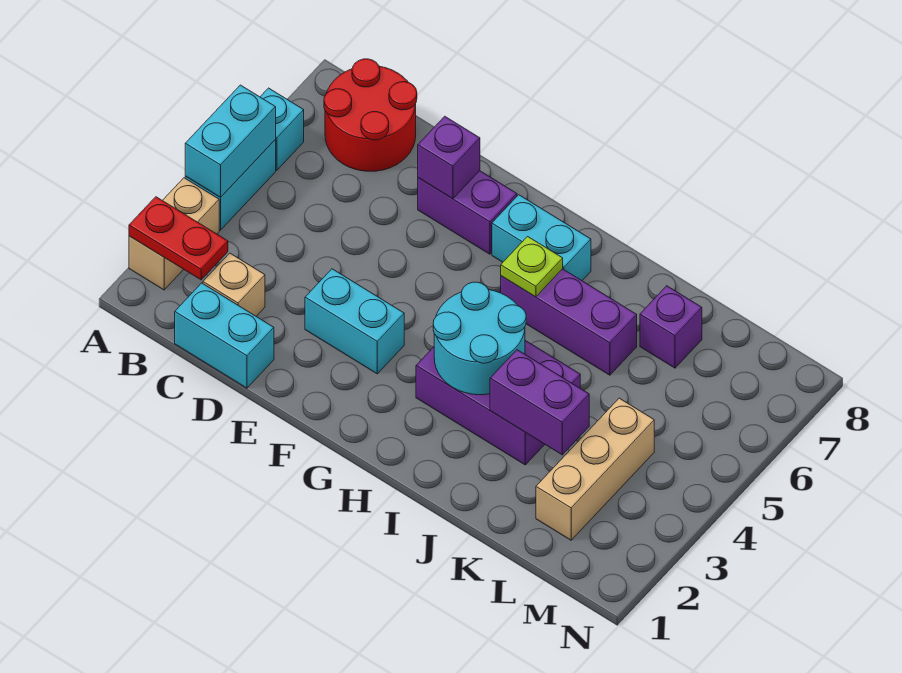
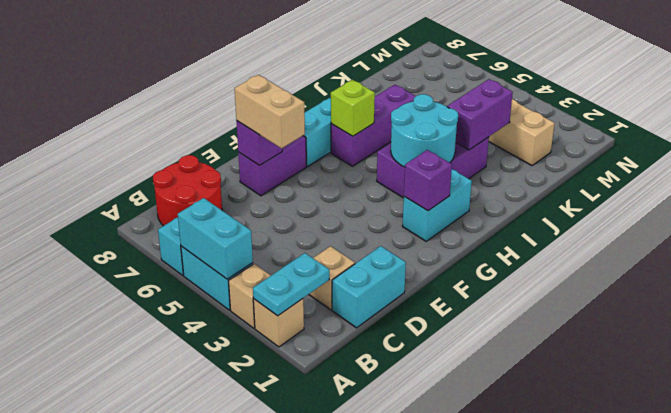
red plate A2:B2 level 2 -> cyan plate A2:B2 level 2
cyan brick E3:F3 level 1 -> cyan brick G2:H2 level 1
none -> tan brick E6:E7 level 3
lime plate H6 level 2 -> lime brick H6 level 2
purple brick K7 level 1 -> purple brick G2 level 2

